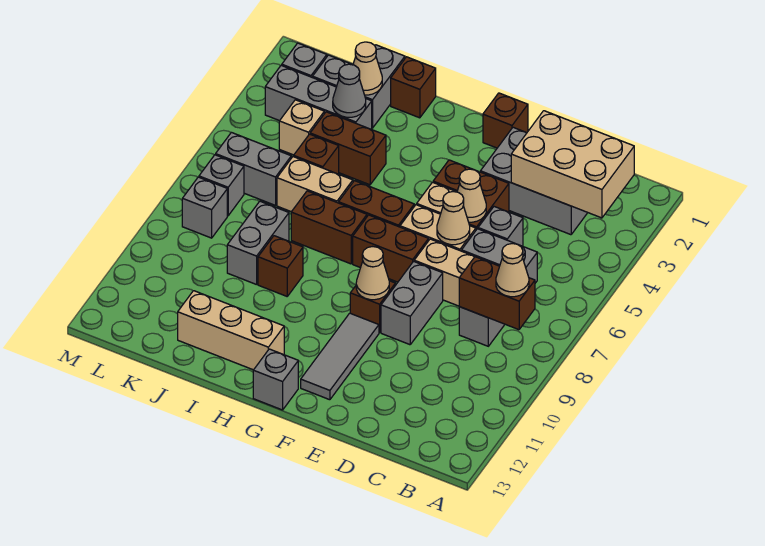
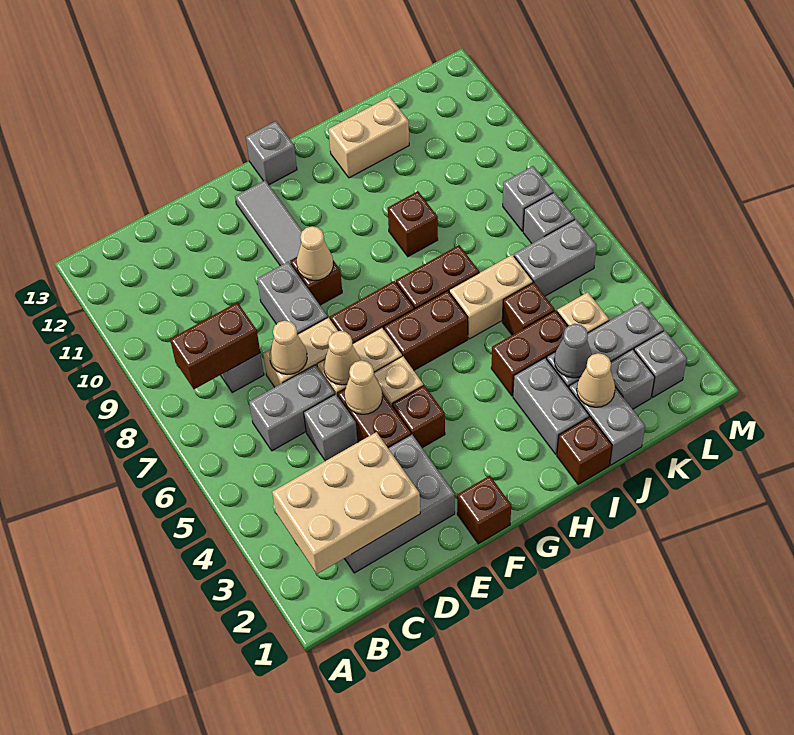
tan cone B8 level 3 -> tan cone D7 level 2
tan brick H12:J12 level 1 -> tan brick I12:J12 level 1
grey brick J8:J9 level 1 -> grey brick I2:I3 level 1

